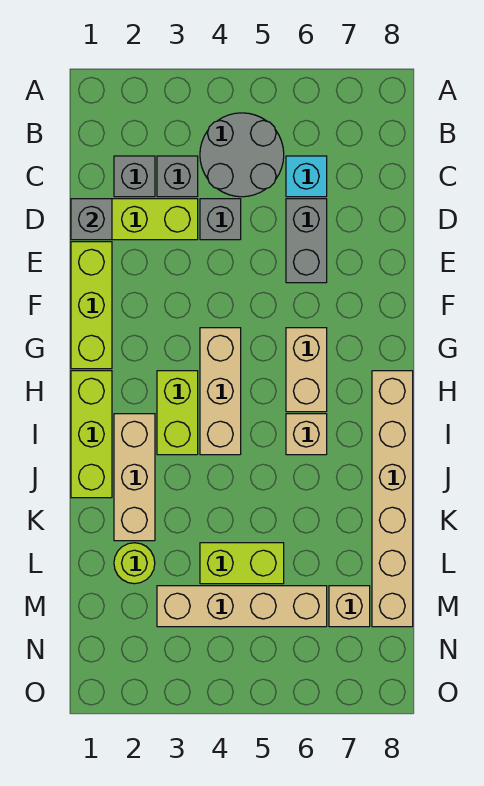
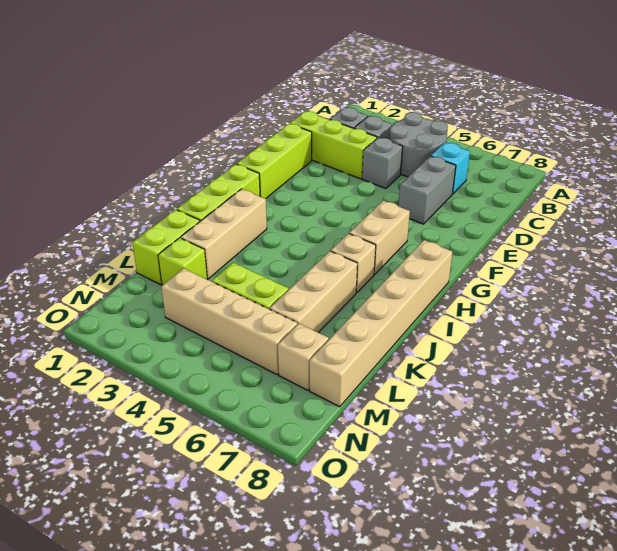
grey brick D1 level 2 -> none
tan brick G4:I4 level 1 -> tan brick J6:L6 level 1
lime brick H3:I3 level 1 -> lime brick K1:L1 level 1
lime round brick L2 level 1 -> lime brick L2 level 1

